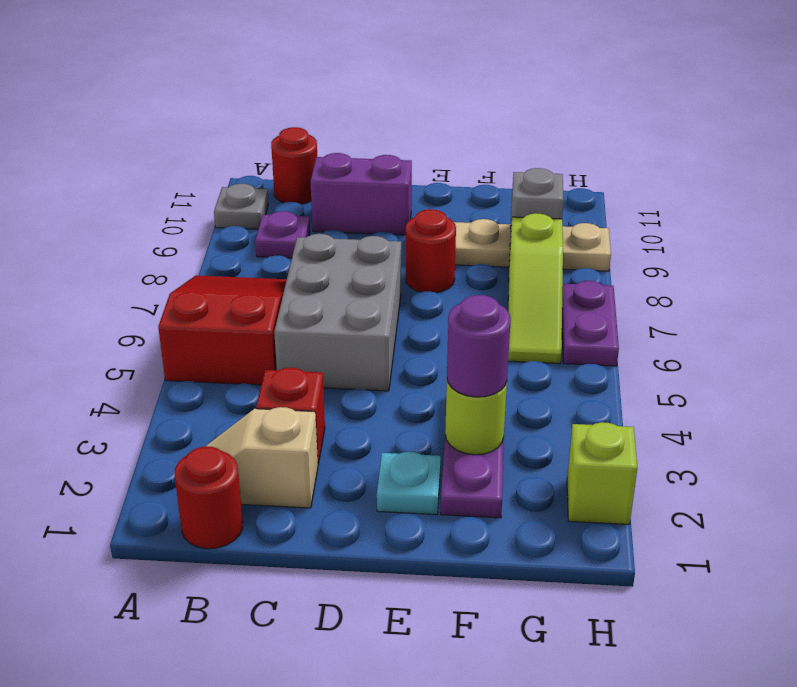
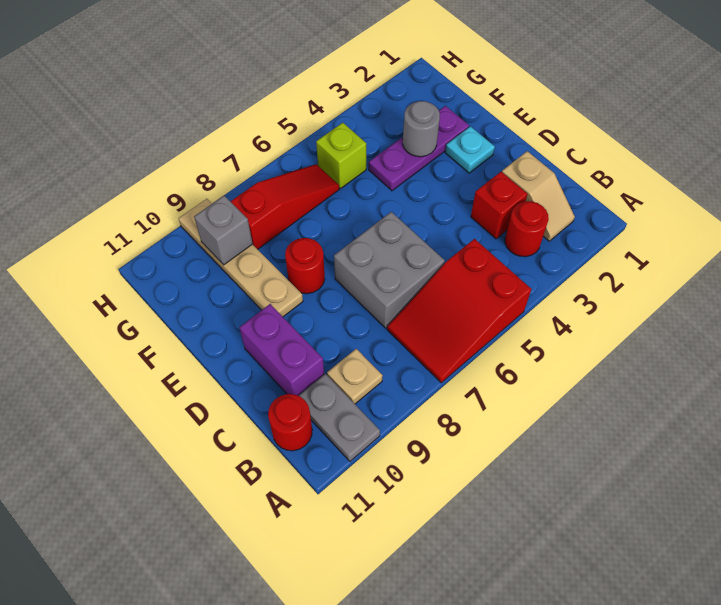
grey plate A10 level 1 -> grey plate A10:B10 level 1
red round brick B1 level 1 -> red round brick B3 level 1
purple plate B9 level 1 -> tan plate B9 level 1
grey brick C5:D7 level 1 -> grey brick C6:D7 level 1
lime round brick F3 level 2 -> grey round brick F3 level 2
purple round brick F3 level 3 -> none
lime slope G6:G8 level 1 top 8 -> red slope G6:G8 level 1 top 8
lime brick H2 level 1 -> lime brick G5 level 1
purple plate H6:H7 level 1 -> none

